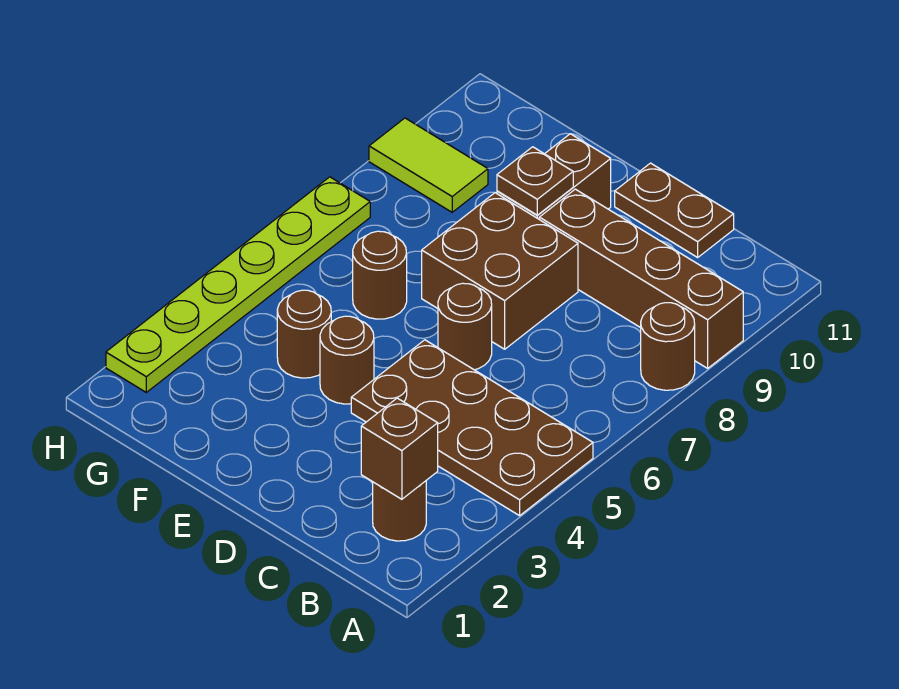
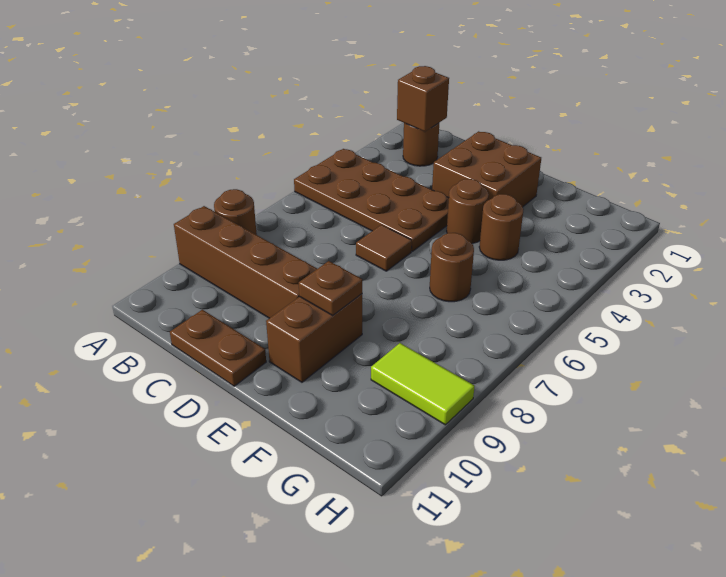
brown round brick D6 level 1 -> brown tile D6 level 1
brown brick D7:E8 level 1 -> brown brick D2:E3 level 1
lime plate H2:H7 level 1 -> none

